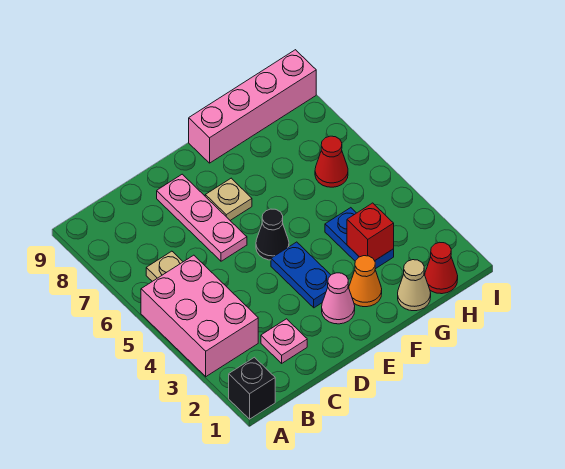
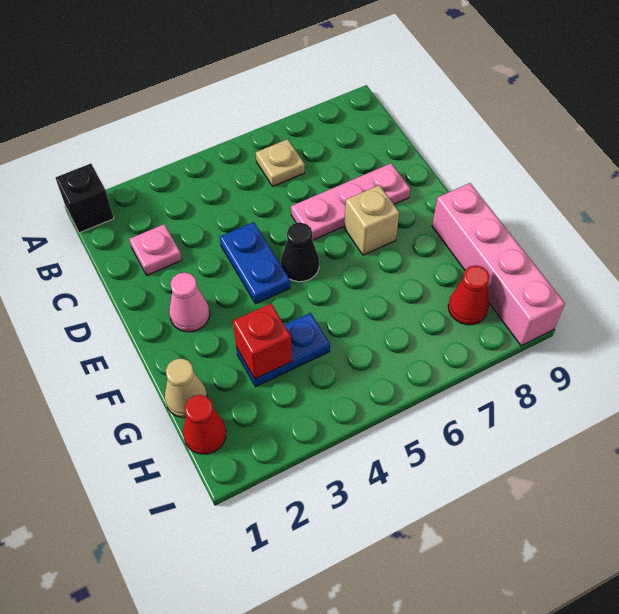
pink brick A3:B5 level 1 -> none
blue plate E3:E4 level 1 -> blue plate D4:E4 level 1
tan plate E7 level 1 -> tan brick E7 level 1
orange cone F2 level 1 -> none
red cone H6 level 1 -> red cone H8 level 1

